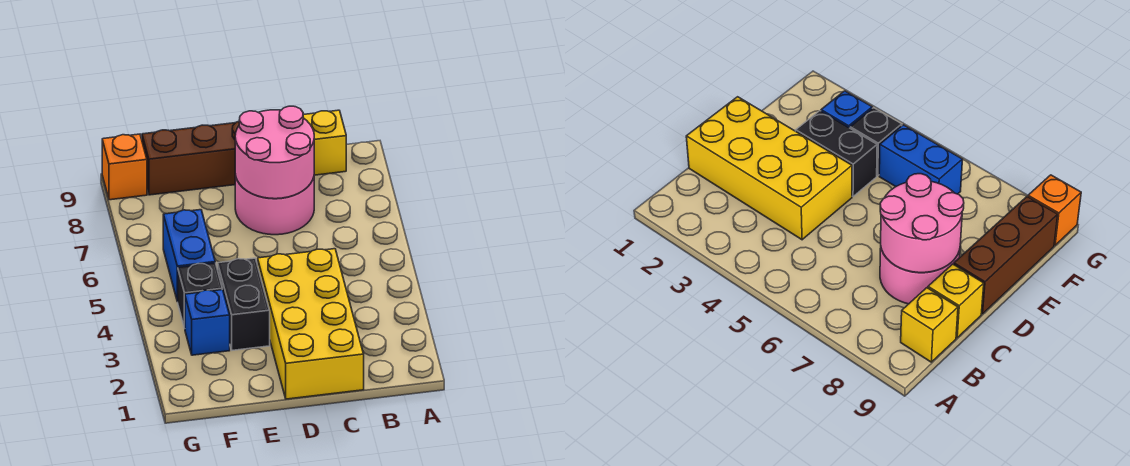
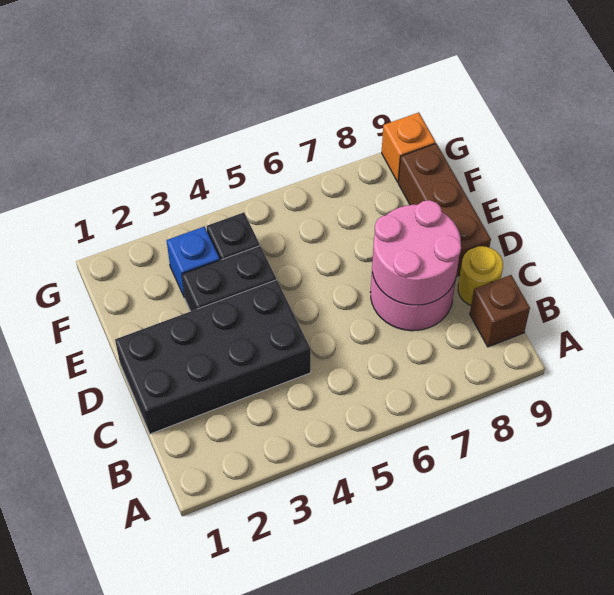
yellow brick B9 level 1 -> brown brick B9 level 1
yellow brick C1:D4 level 1 -> black brick C1:D4 level 1
yellow brick C9 level 1 -> yellow round brick C9 level 1
blue brick F5:F6 level 1 -> none

